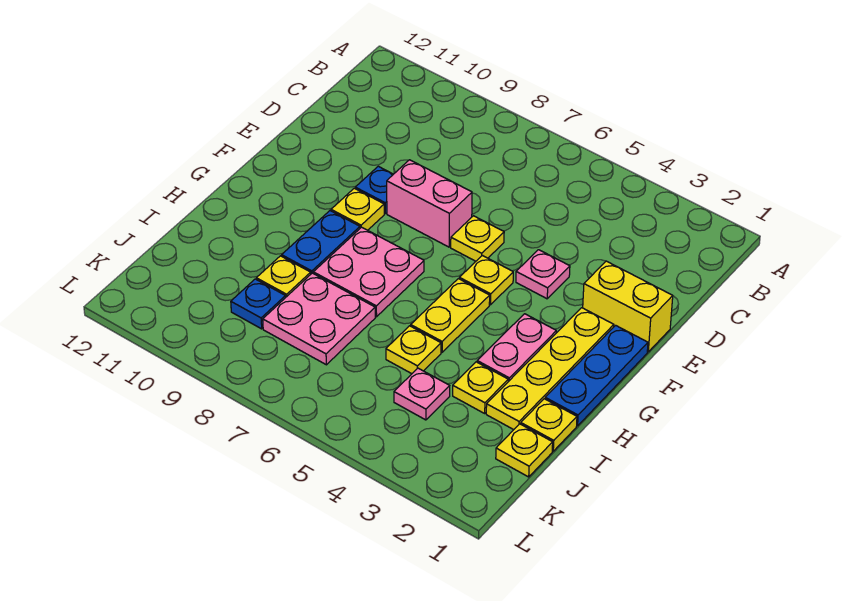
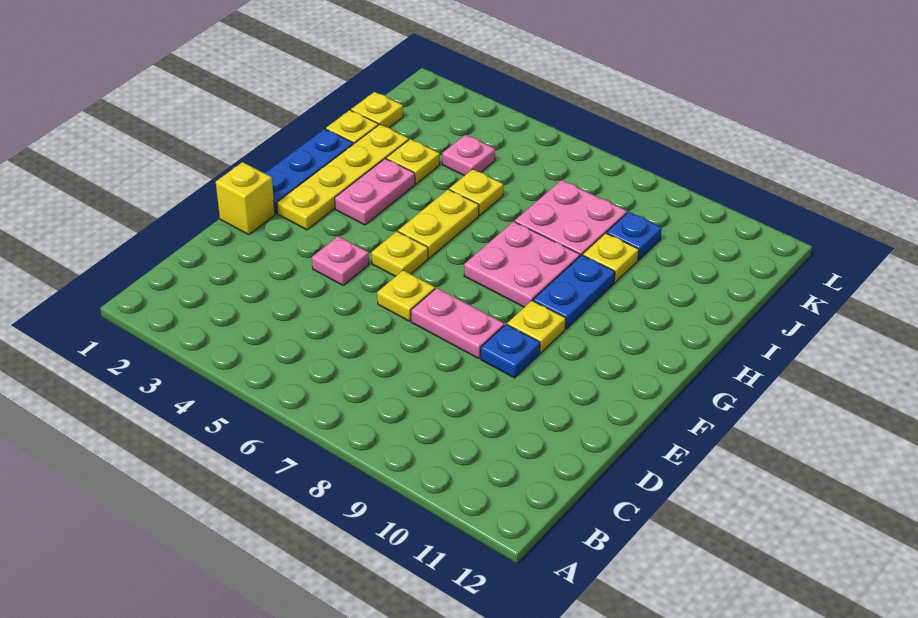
yellow brick E1:E2 level 1 -> yellow brick E1 level 1
pink brick E7:E8 level 1 -> pink plate E7:E8 level 1

